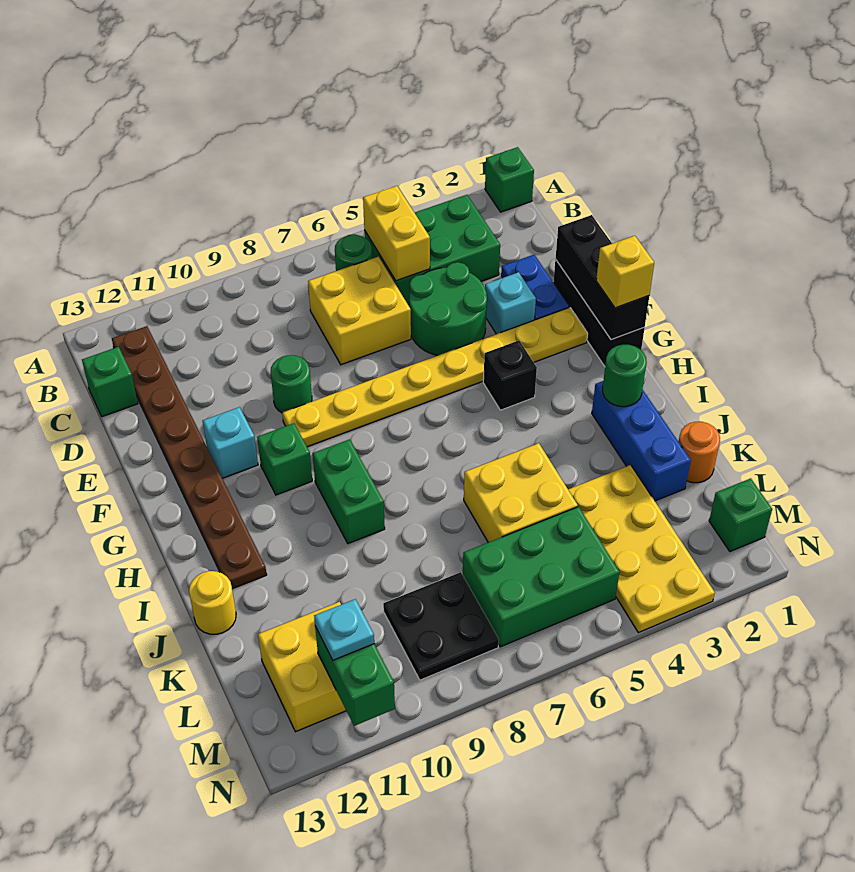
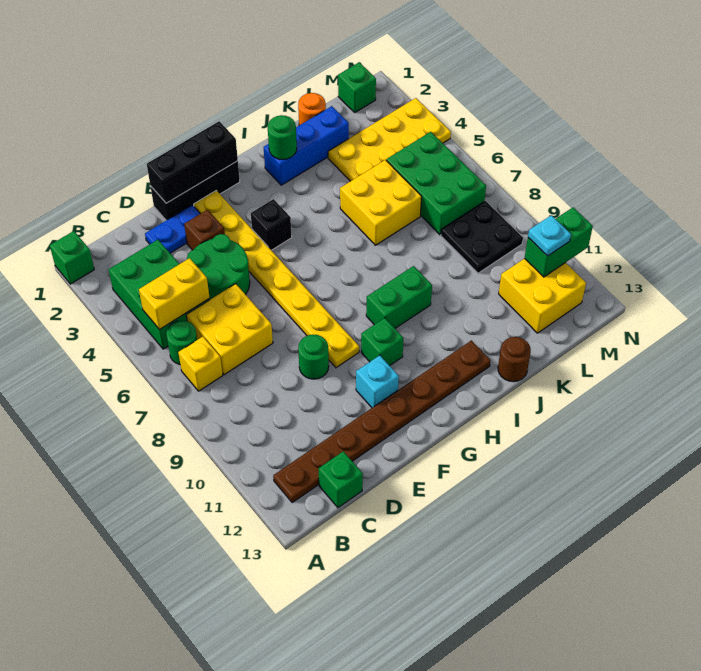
cyan brick E3 level 1 -> brown brick E3 level 1
yellow brick G1 level 3 -> yellow brick B7 level 1
yellow round brick J13 level 1 -> brown round brick J13 level 1

